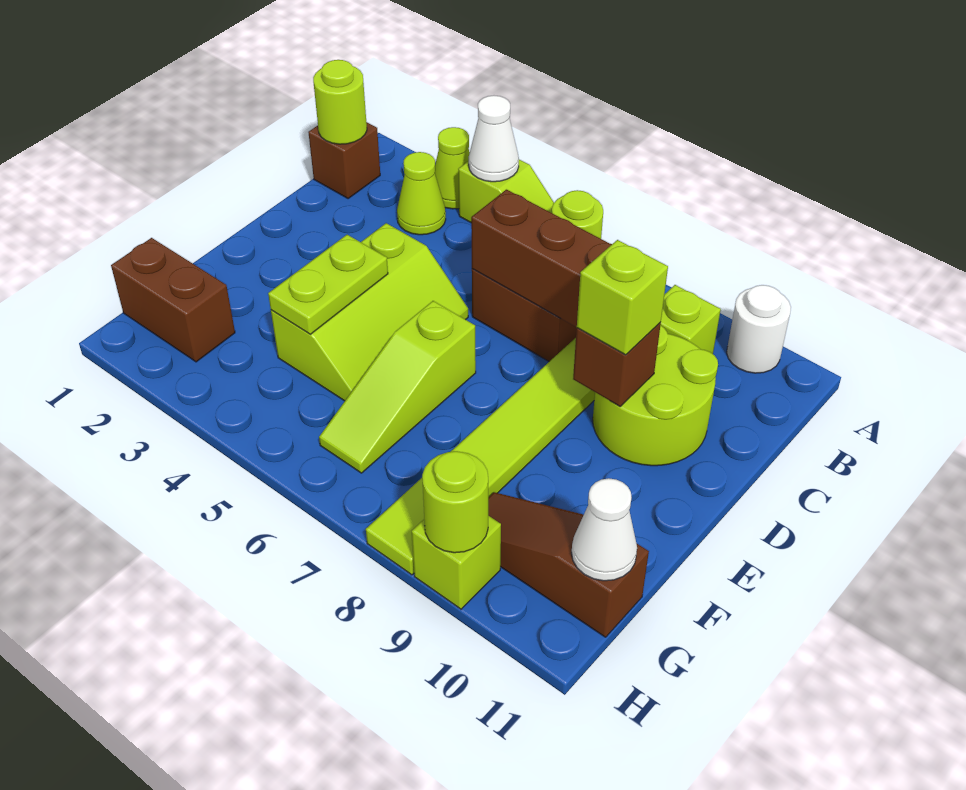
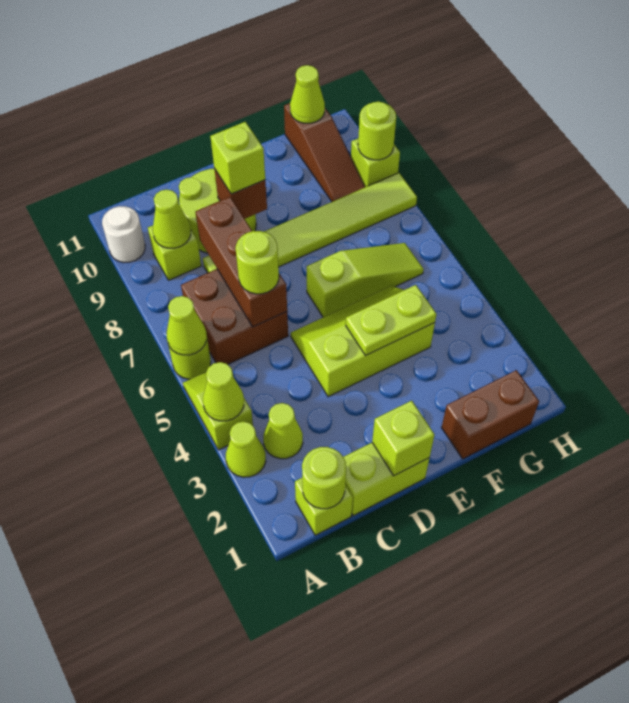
white cone A4 level 2 -> lime cone A4 level 2
none -> lime cone A6 level 2
brown brick B1 level 1 -> lime brick B1 level 1
none -> lime cone B9 level 2
none -> lime brick C1:D1 level 1
none -> lime round brick C6 level 3
none -> lime brick D1 level 2
brown brick G1:G2 level 1 -> brown brick F1:G1 level 1
white cone G11 level 2 -> lime cone G11 level 2

